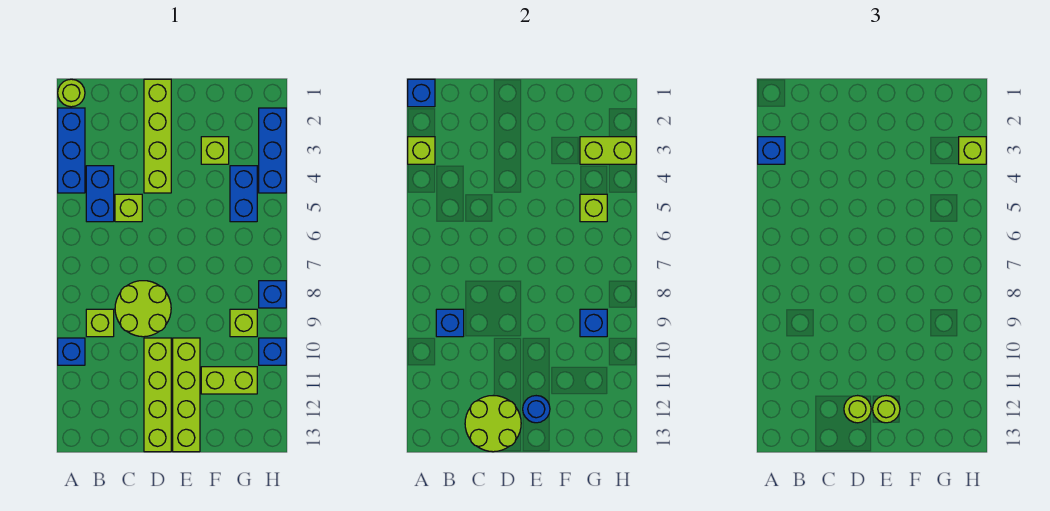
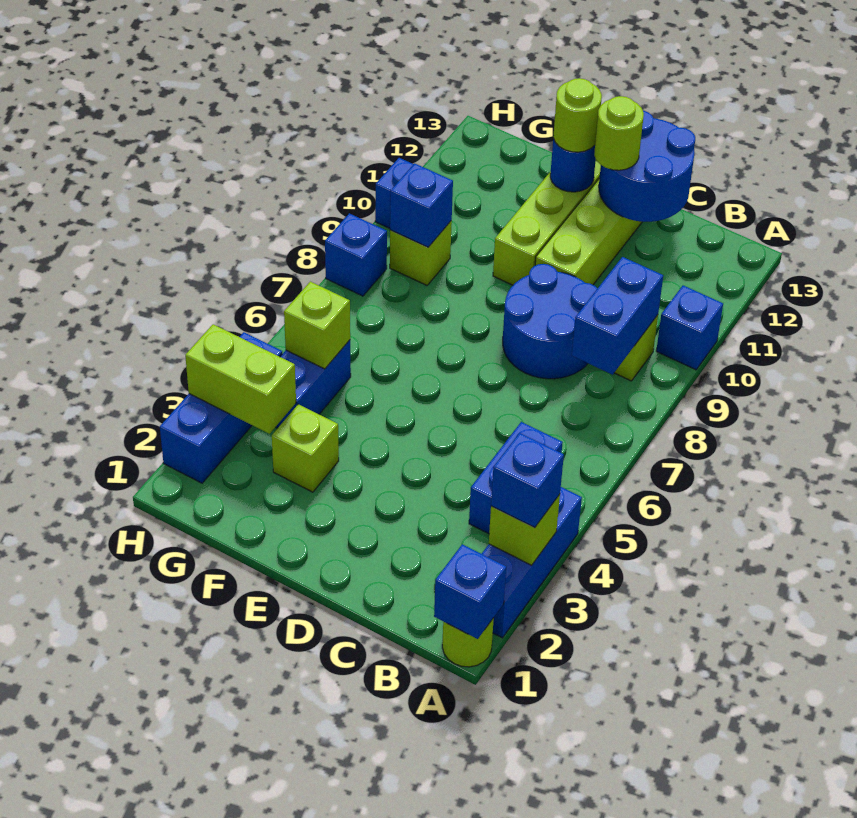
blue brick B9 level 2 -> blue brick B8:B9 level 2
lime brick C5 level 1 -> none
lime round brick C8:D9 level 1 -> blue round brick C8:D9 level 1
lime round brick C12:D13 level 2 -> blue round brick C12:D13 level 2
lime brick D1:D4 level 1 -> none
lime brick F11:G11 level 1 -> none
lime brick H3 level 3 -> none

